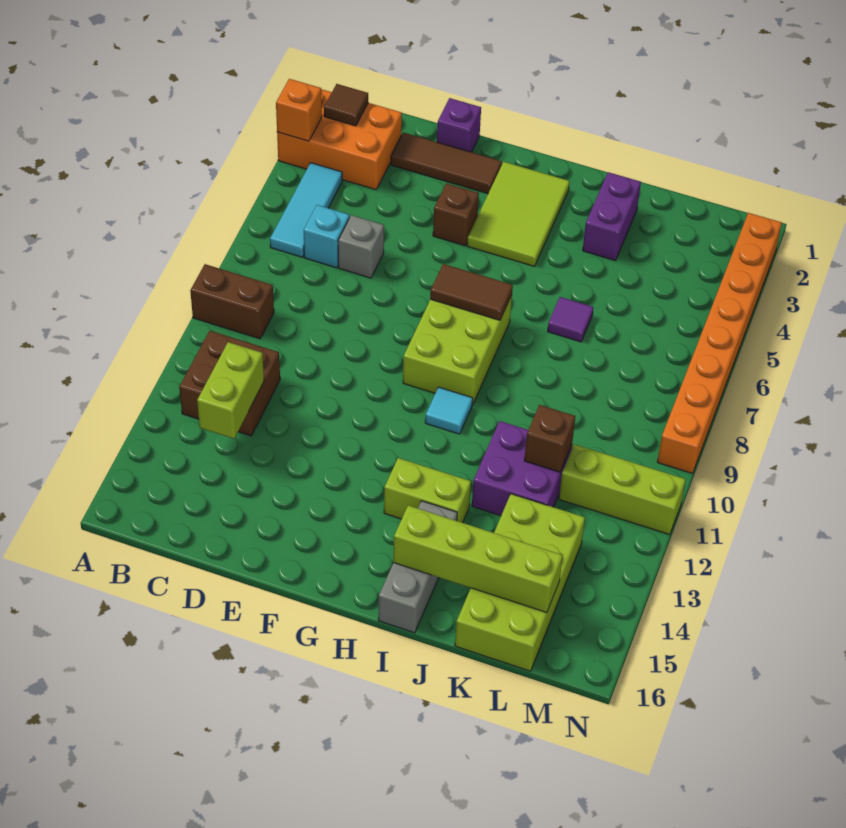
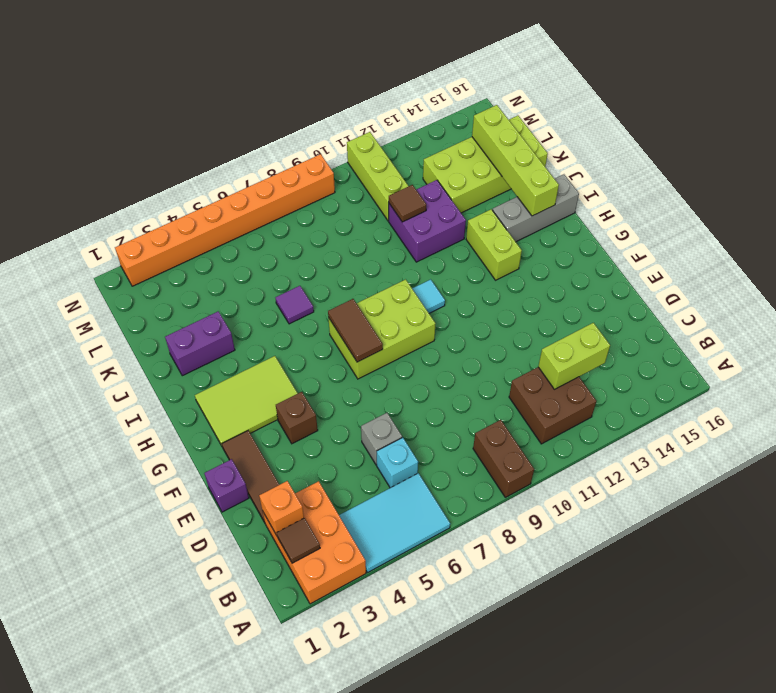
orange brick A3 level 2 -> orange brick C2 level 2
cyan tile B4:B6 level 1 -> cyan tile A4:B6 level 1
brown brick K11 level 2 -> brown tile K11 level 2

